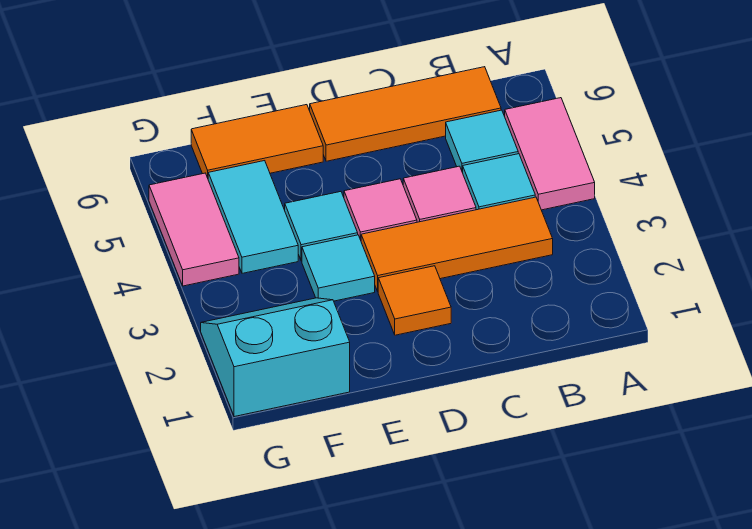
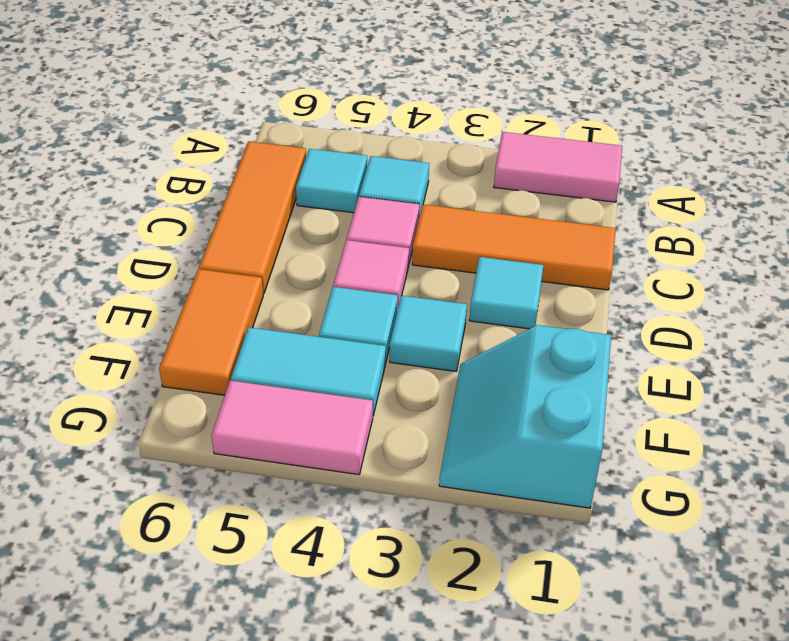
pink tile A4:A5 level 1 -> pink tile A1:A2 level 1
orange tile B3:D3 level 1 -> orange tile C1:C3 level 1
orange tile D2 level 1 -> cyan tile D2 level 1

